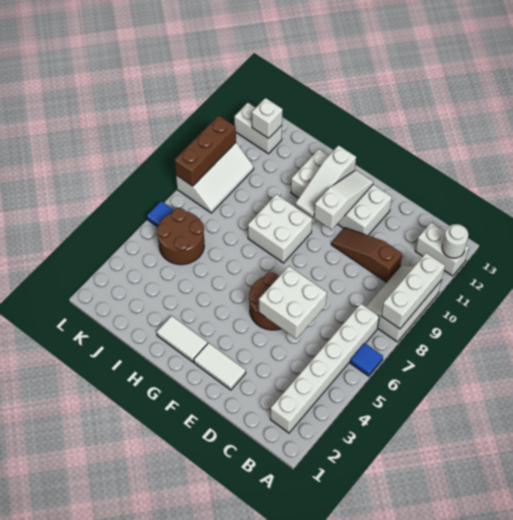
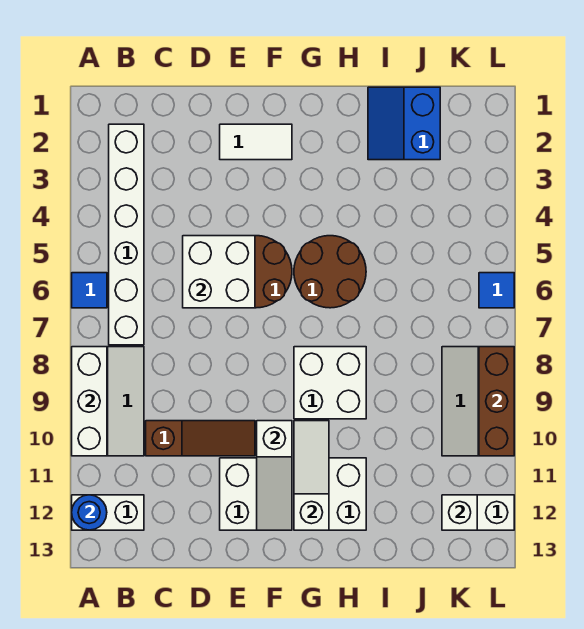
white round brick A12 level 2 -> blue round brick A12 level 2
white tile G2:H2 level 1 -> none
none -> blue slope I1:J2 level 1 top J
brown round brick J5:K6 level 1 -> brown round brick G5:H6 level 1

